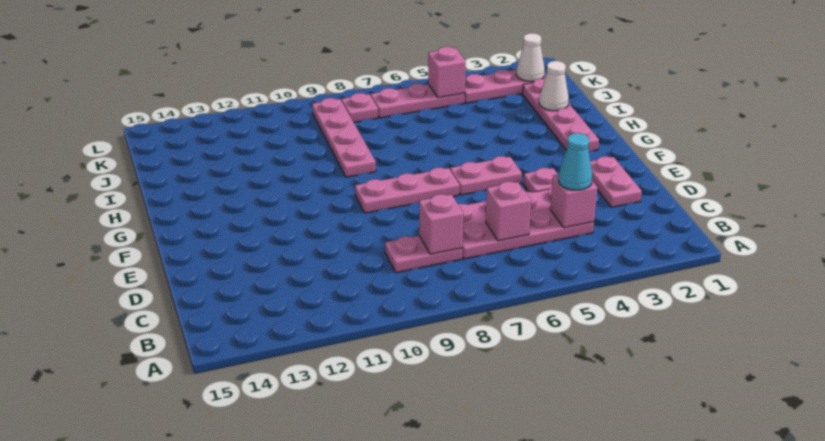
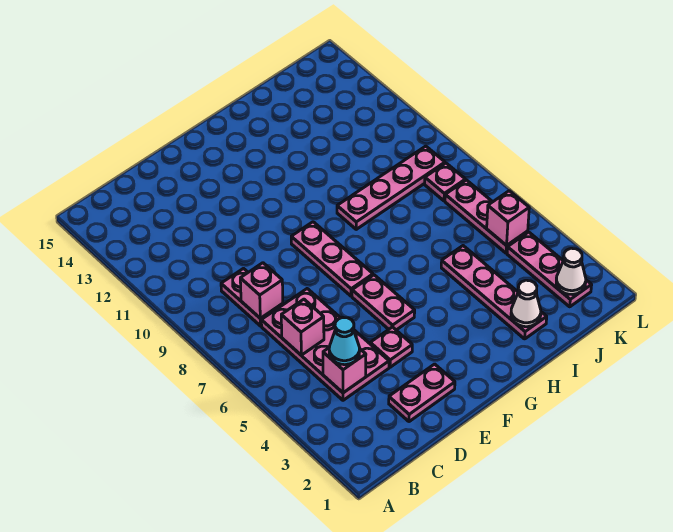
pink plate G2:J2 level 1 -> pink plate I2:I5 level 1

